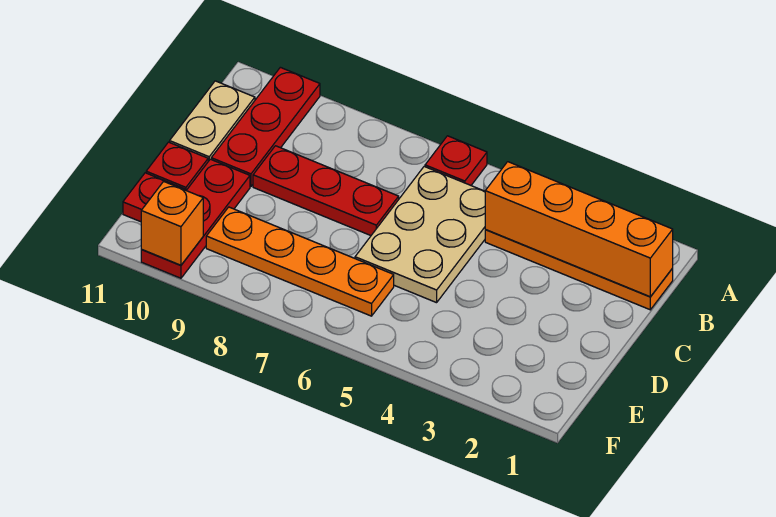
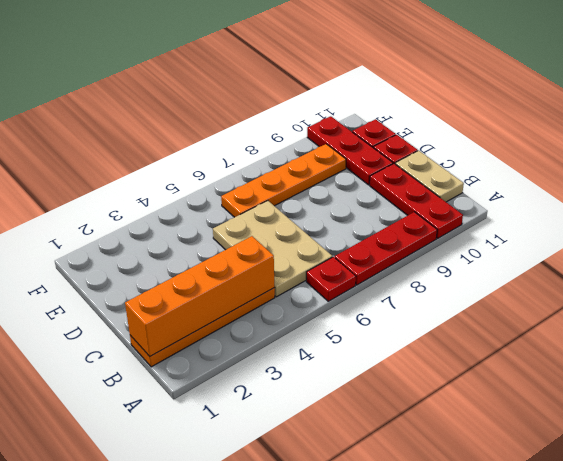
red plate C7:C9 level 1 -> red plate A7:A9 level 1
orange brick F10 level 2 -> none

